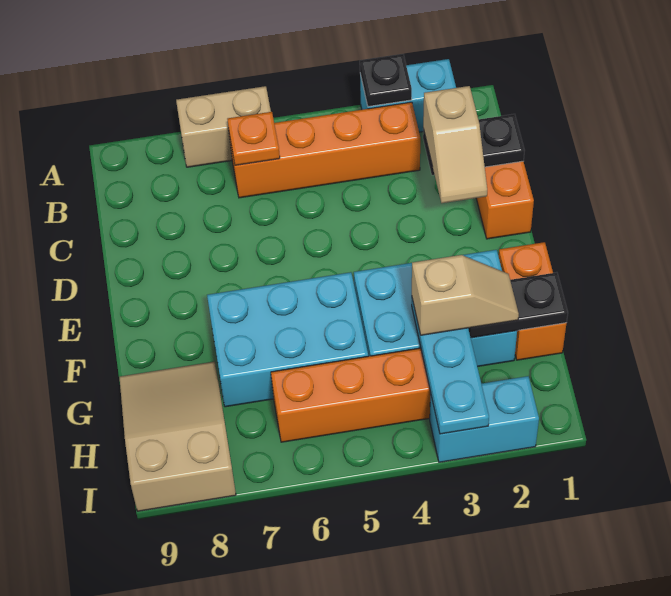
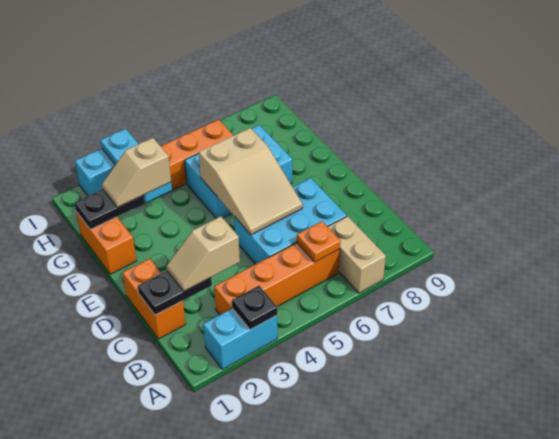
tan brick A6:A7 level 1 -> tan brick A7:B7 level 1
tan slope C2:D2 level 3 top C -> tan slope C2:C3 level 3 top 3
cyan brick F2:G4 level 1 -> cyan brick C5:D7 level 1
tan slope G8:I9 level 1 top I -> tan slope D5:F6 level 2 top F

